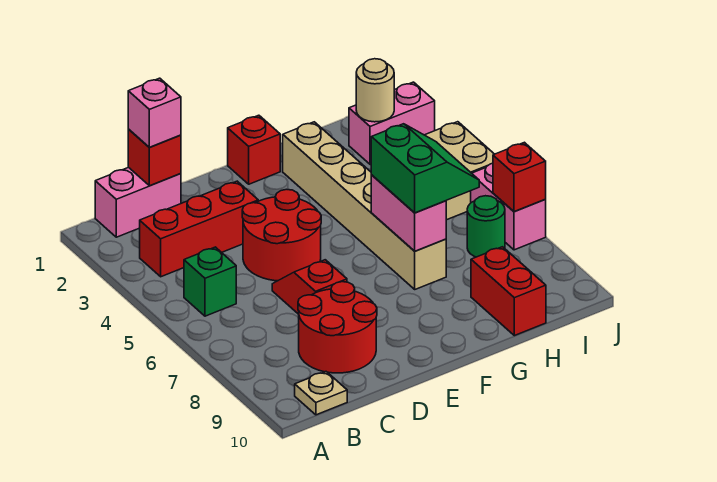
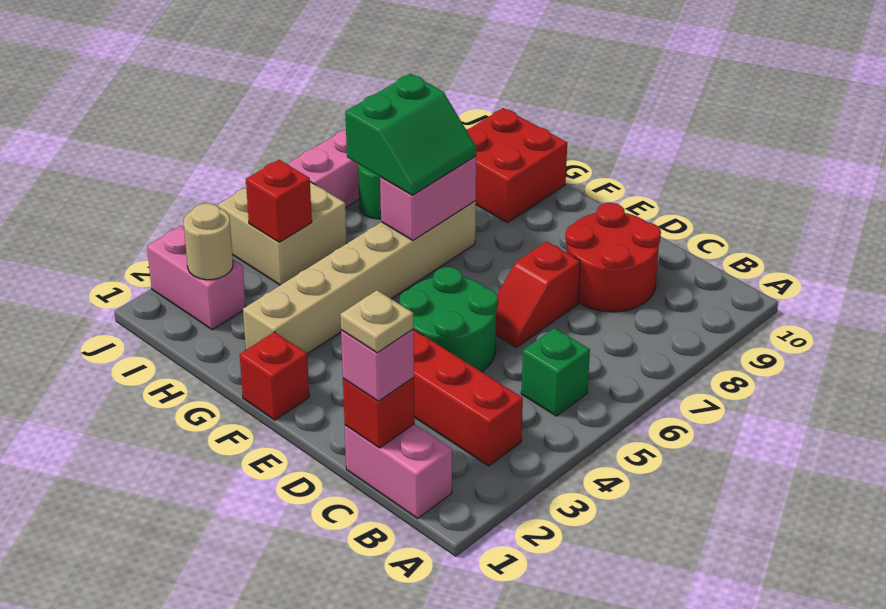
tan plate B10 level 1 -> tan plate C1 level 4
red round brick D4:E5 level 1 -> green round brick D4:E5 level 1
green slope G6:H7 level 3 top G -> green slope G6:H7 level 3 top H
red brick H9:H10 level 1 -> red brick G9:H10 level 1
red brick J7 level 2 -> red brick I4 level 2

